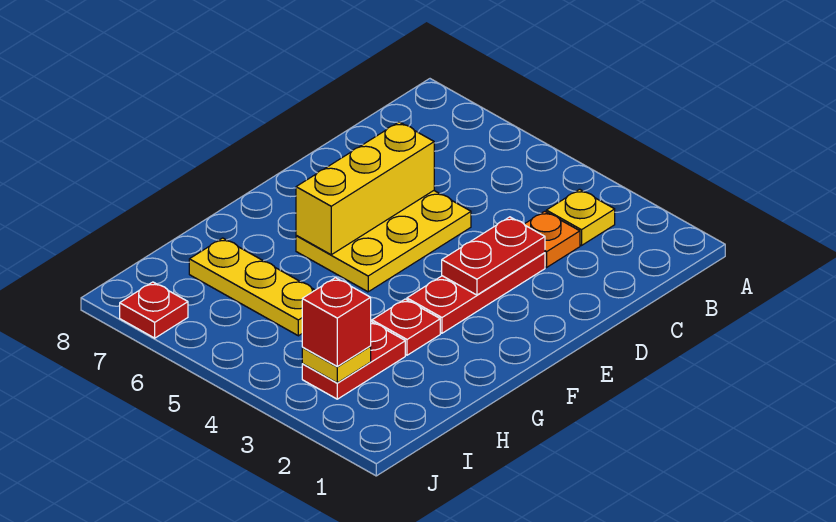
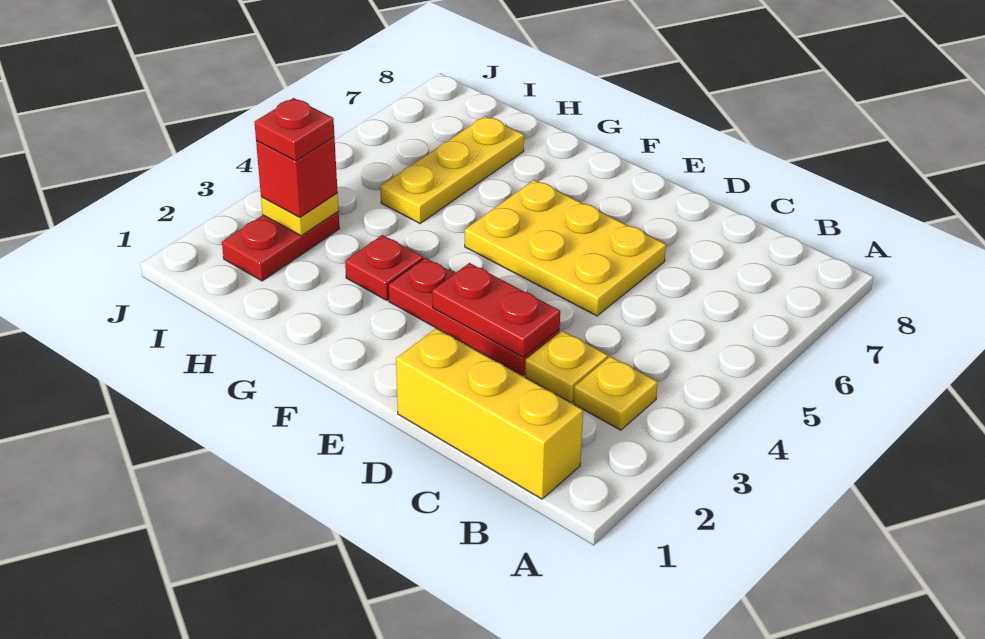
orange plate C3 level 1 -> yellow plate C3 level 1
yellow brick D6:F6 level 2 -> yellow brick B1:D1 level 1
red plate H3:I3 level 1 -> red plate I2:I3 level 1
red plate J7 level 1 -> red plate I3 level 4

